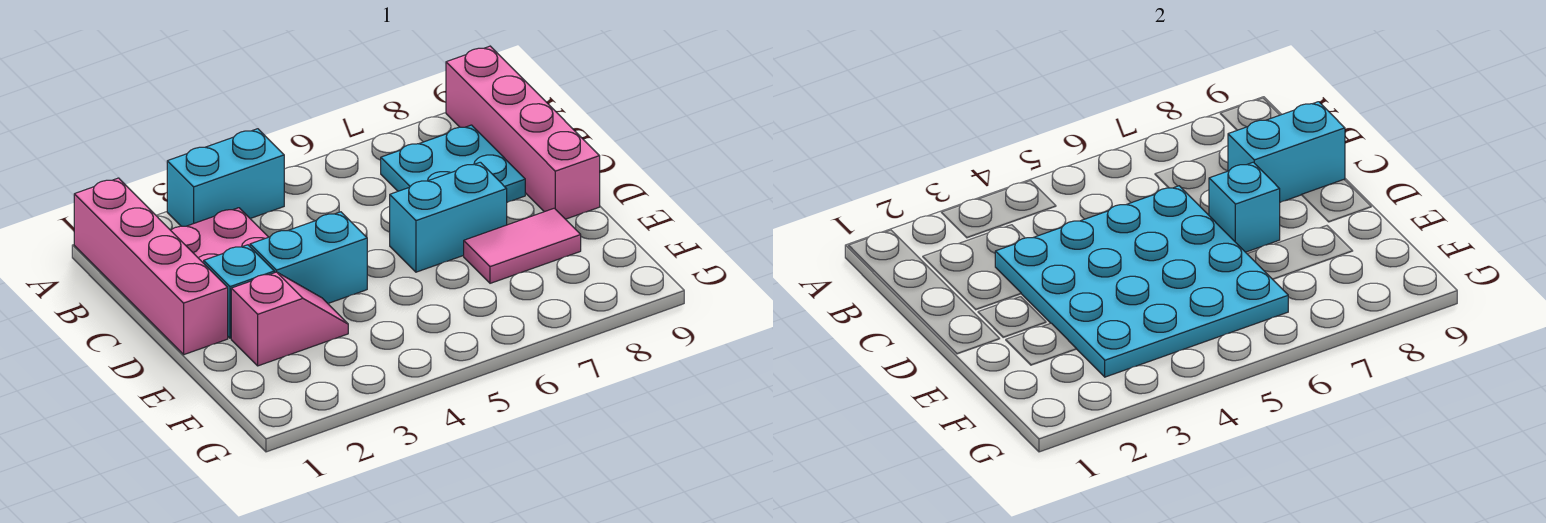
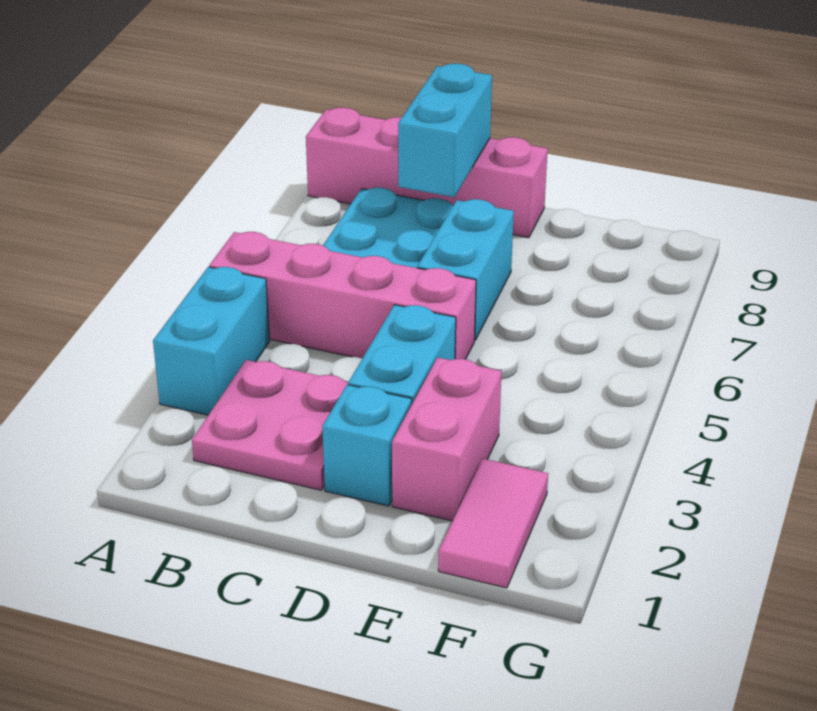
pink brick A1:D1 level 1 -> pink brick A5:D5 level 1
cyan plate C3:F6 level 2 -> none
cyan brick D7 level 2 -> none
pink slope E2:E3 level 1 top 2 -> pink brick E2:E3 level 1
pink tile E7:E8 level 1 -> pink tile F1:F2 level 1

